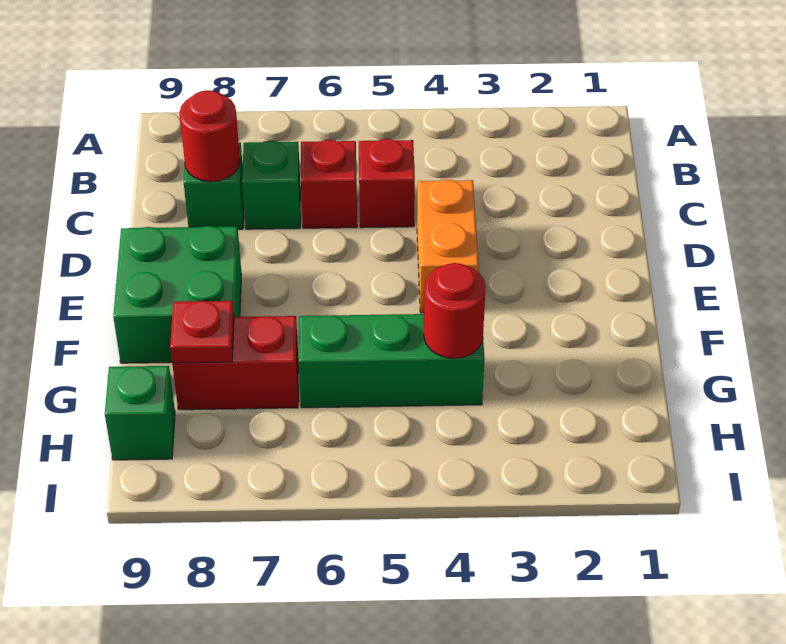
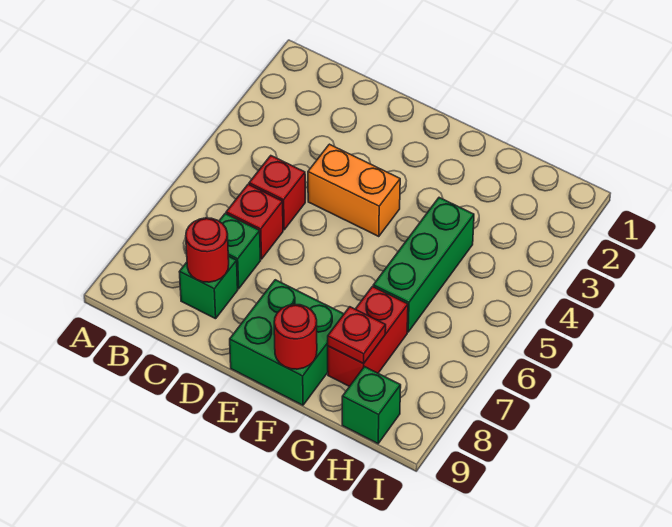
red round brick G4 level 2 -> red round brick F9 level 2

